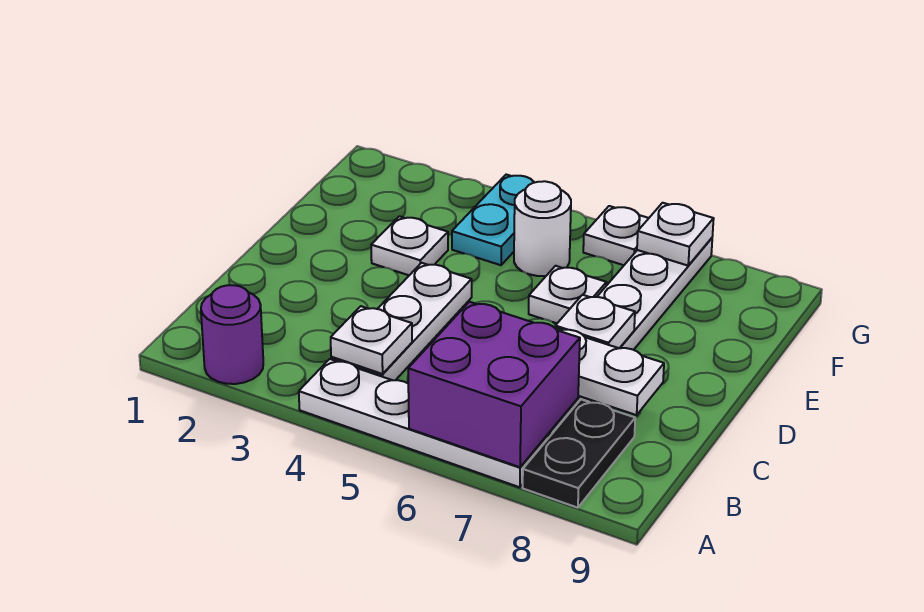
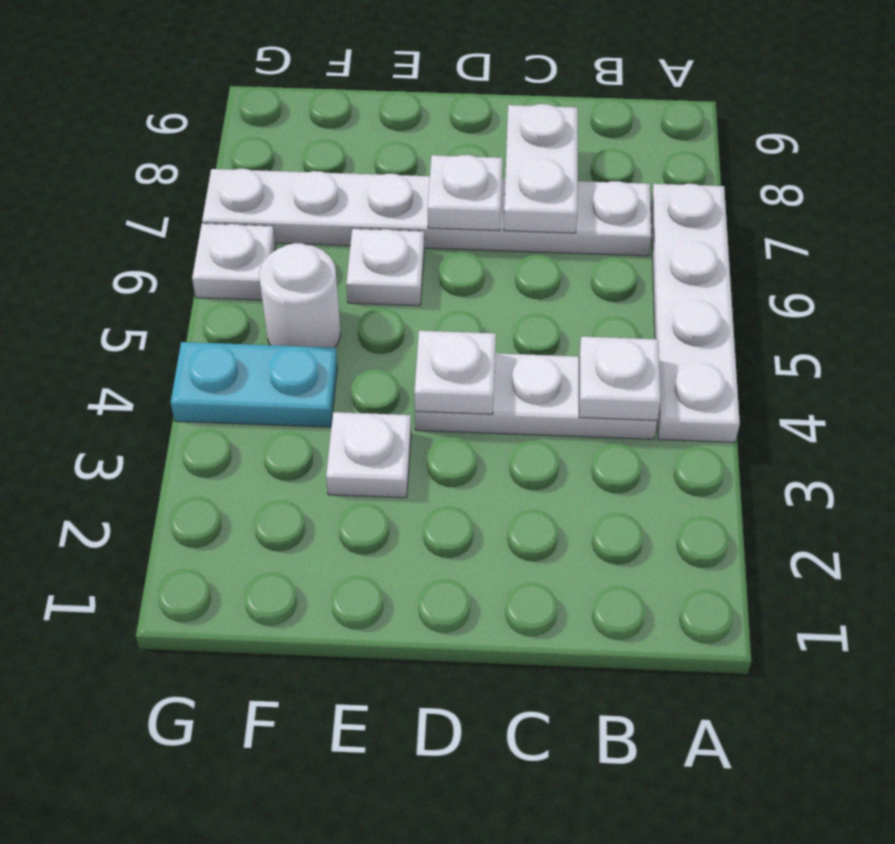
purple round brick A2 level 1 -> none
purple brick A6:B7 level 2 -> none
black plate A8:B8 level 1 -> none
white plate G7 level 2 -> white plate D4 level 2

